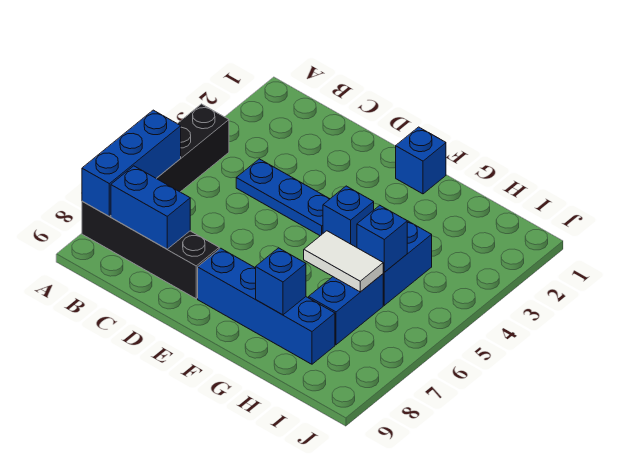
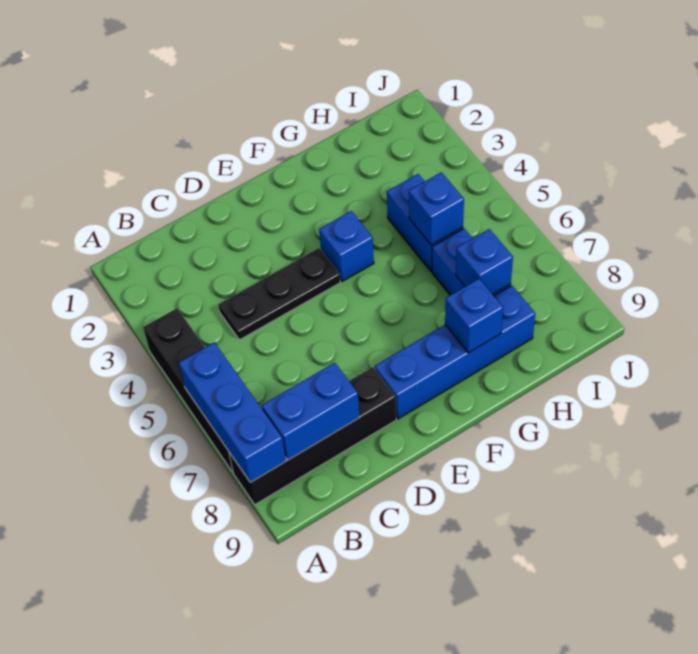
blue plate C4:E4 level 1 -> black plate C4:E4 level 1
blue brick F1 level 1 -> blue brick H7 level 2
white tile G6:H6 level 2 -> none

